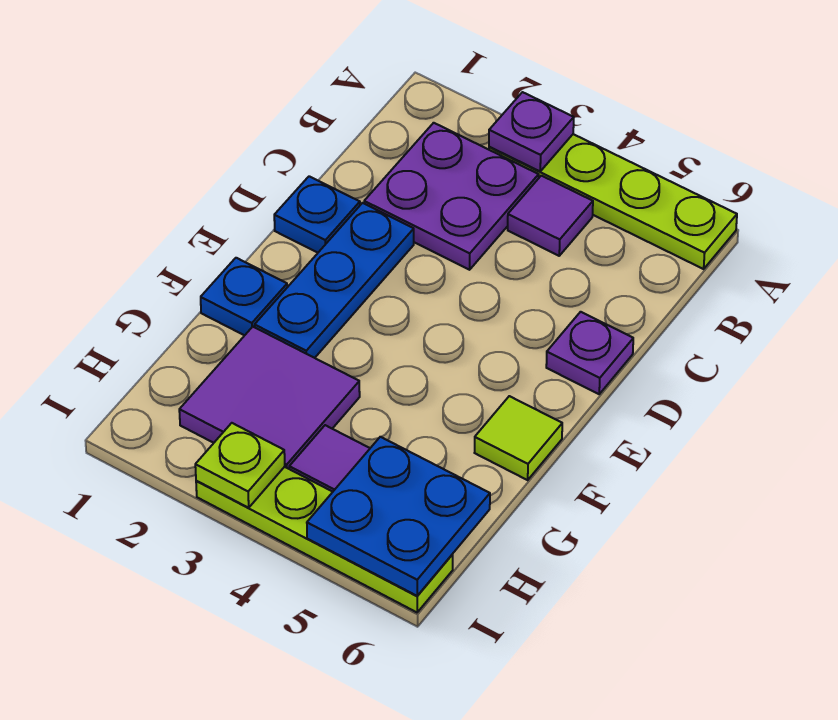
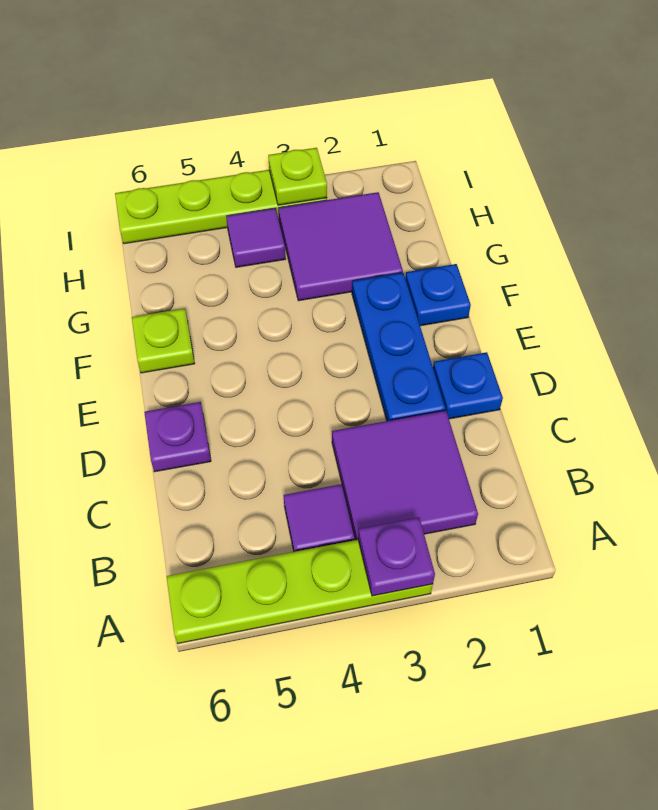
purple plate B2:C3 level 1 -> purple tile B2:C3 level 1
lime tile F6 level 1 -> lime plate F6 level 1
blue plate H5:I6 level 2 -> none

